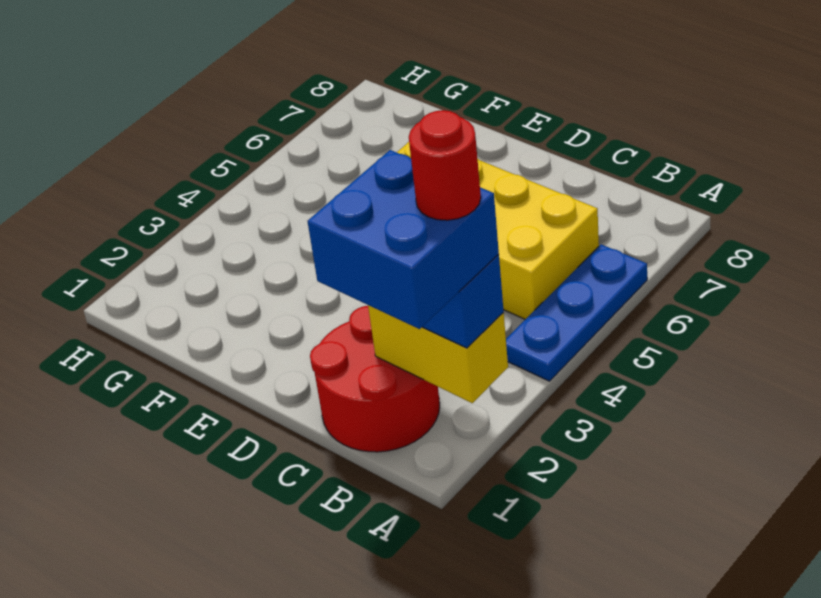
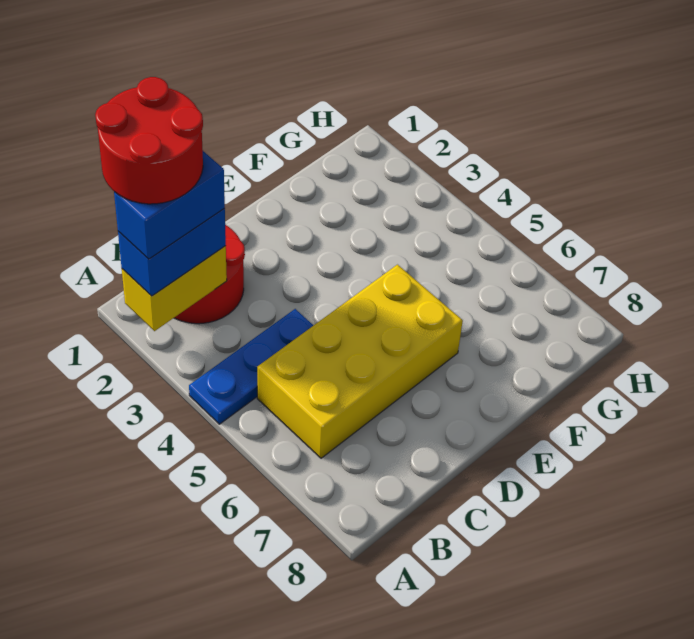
blue brick A1:B2 level 4 -> blue brick A2:B2 level 4
red round brick A2 level 5 -> red round brick A1:B2 level 5
blue plate A4:A6 level 1 -> blue plate A4:C4 level 1

